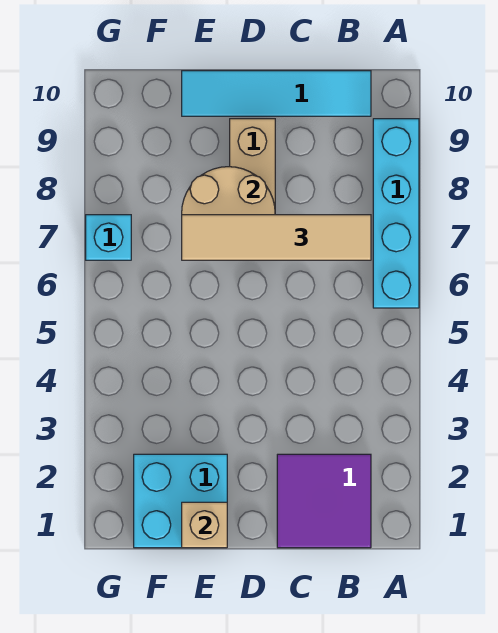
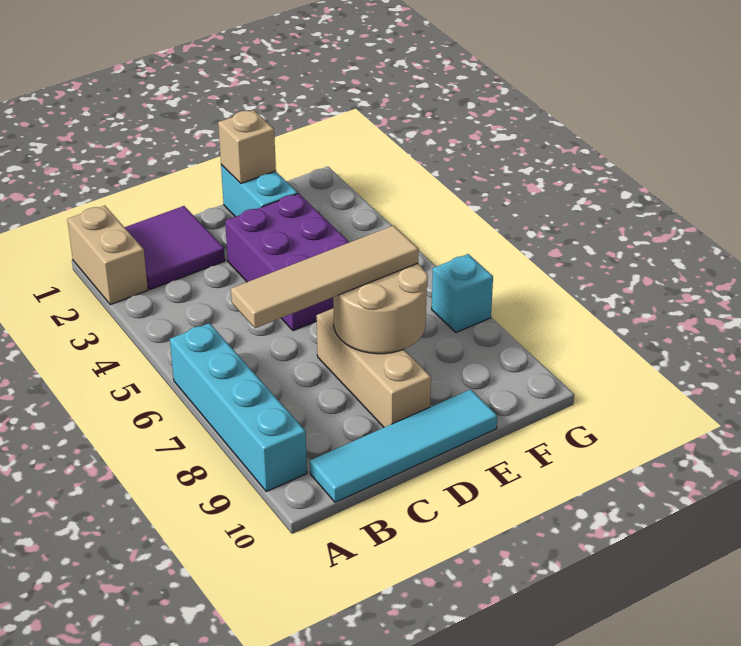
none -> tan brick A1:A2 level 1
none -> purple brick D3:E5 level 1
cyan brick E1:F2 level 1 -> cyan brick E1:E2 level 1

